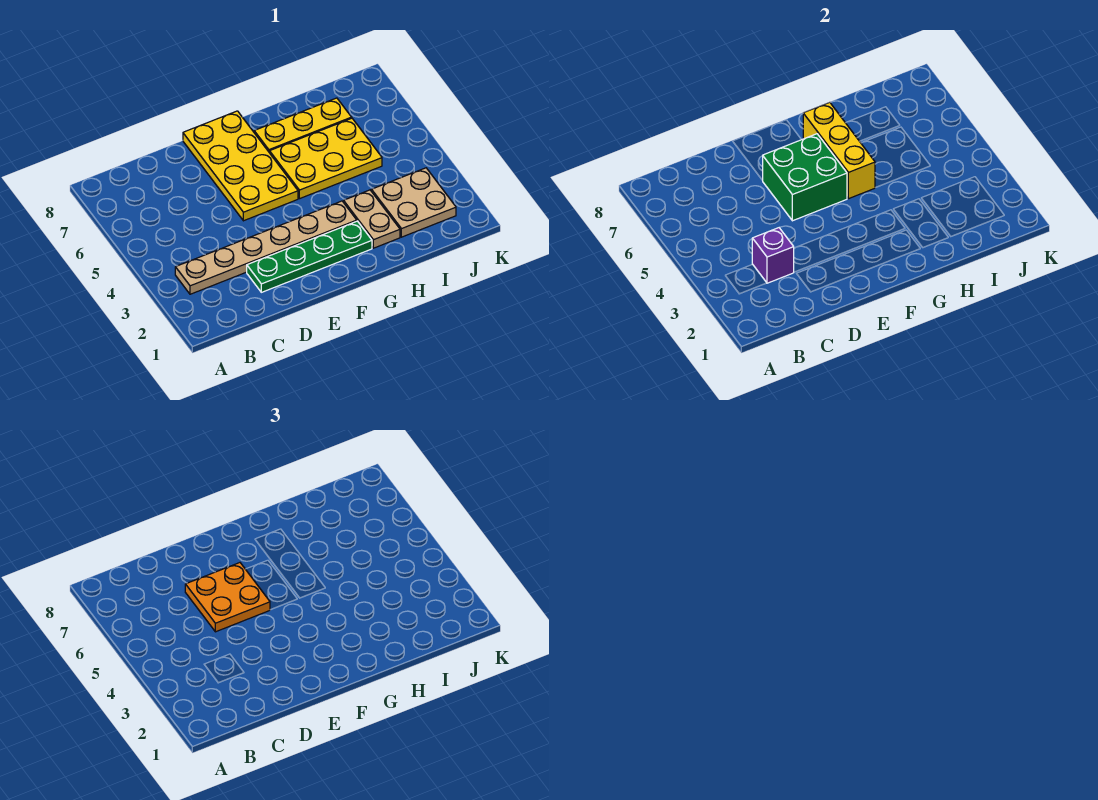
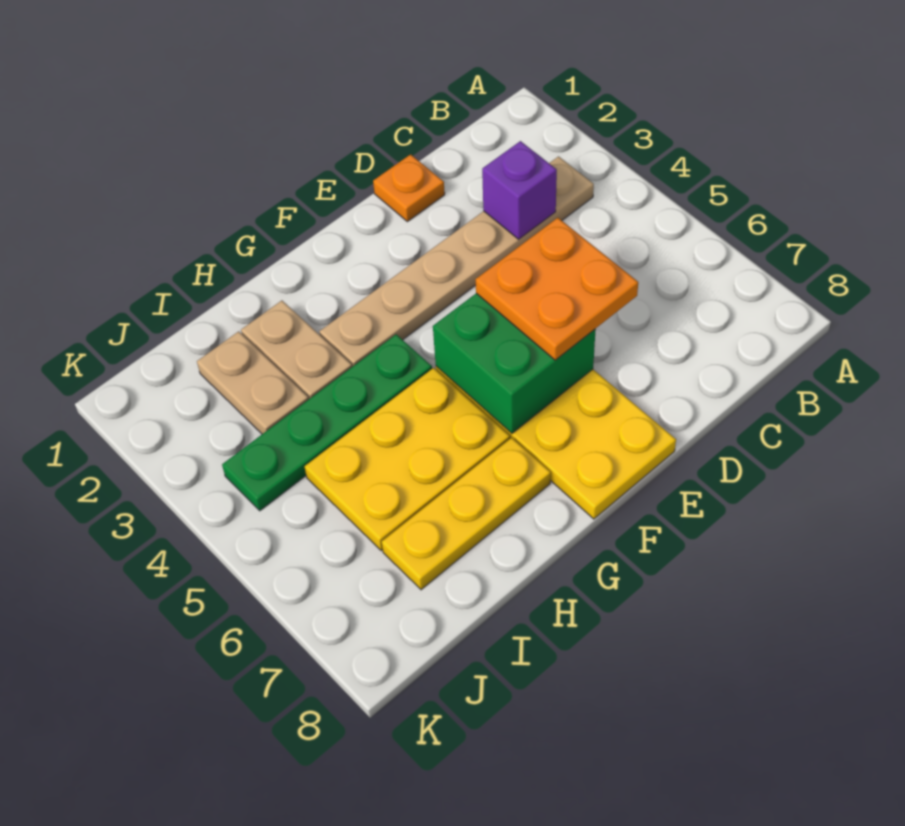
none -> orange plate D1 level 1
green plate D2:G2 level 1 -> green plate G4:J4 level 1
yellow brick G5:G7 level 2 -> none
tan plate I2:J3 level 1 -> tan plate I2:I3 level 1

